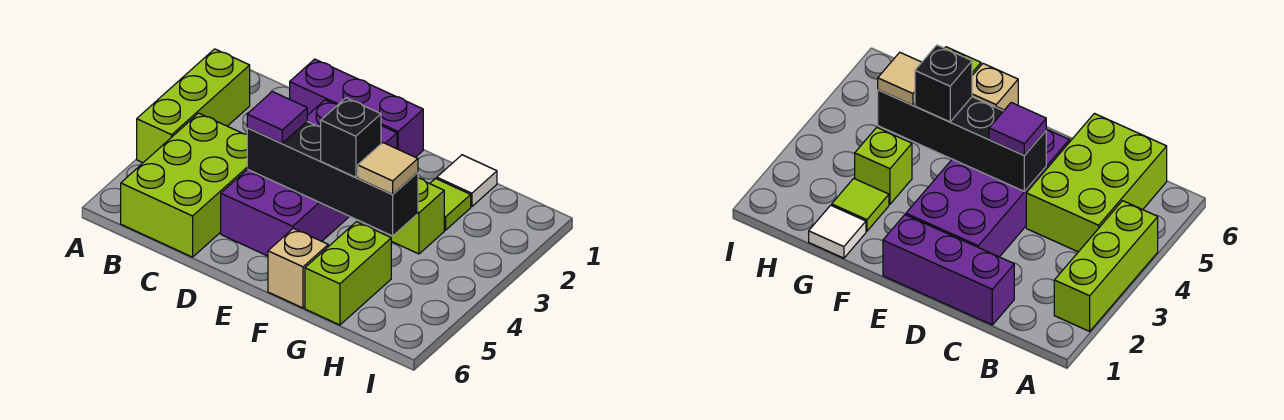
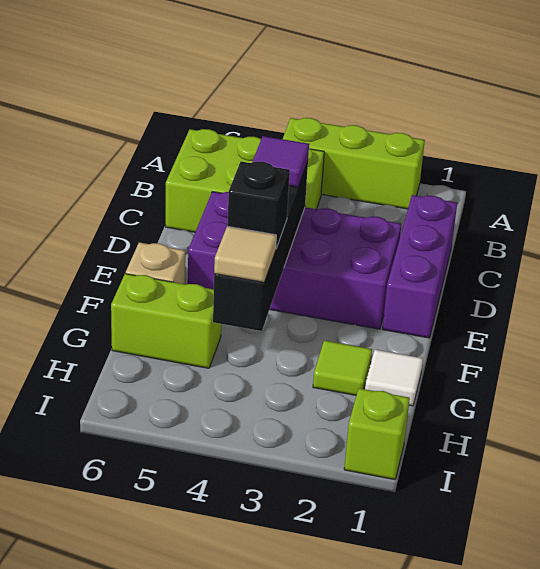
lime brick G3 level 1 -> lime brick I1 level 1

